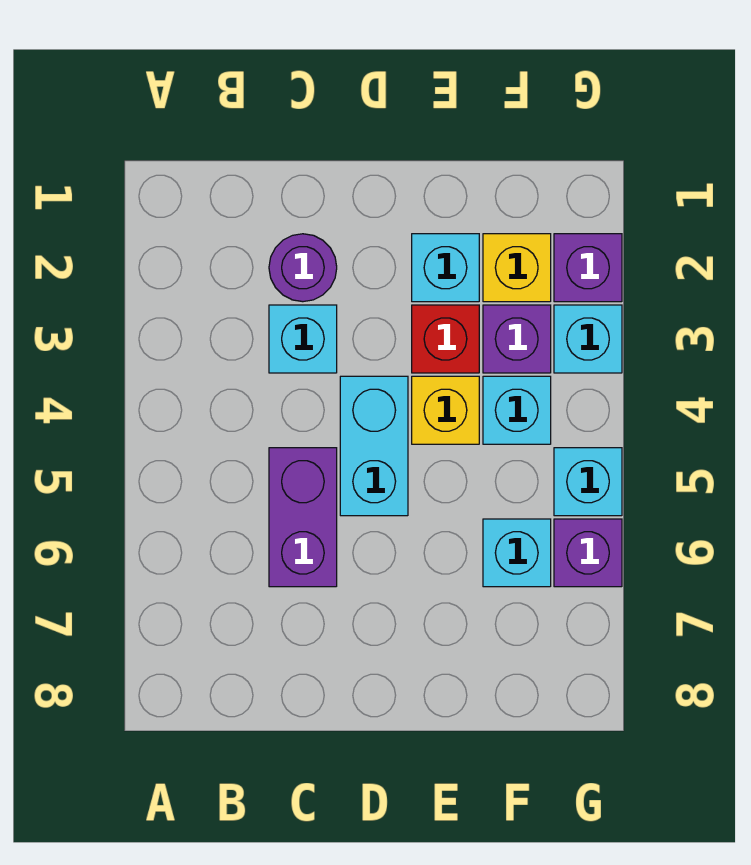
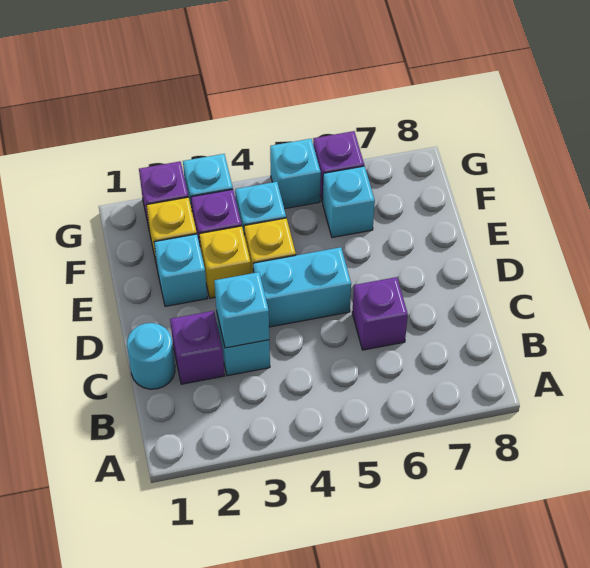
none -> cyan round brick C1 level 1
purple round brick C2 level 1 -> purple brick C2 level 1
none -> cyan brick C3 level 2
purple brick C5:C6 level 1 -> purple brick C6 level 1
red brick E3 level 1 -> yellow brick E3 level 1

